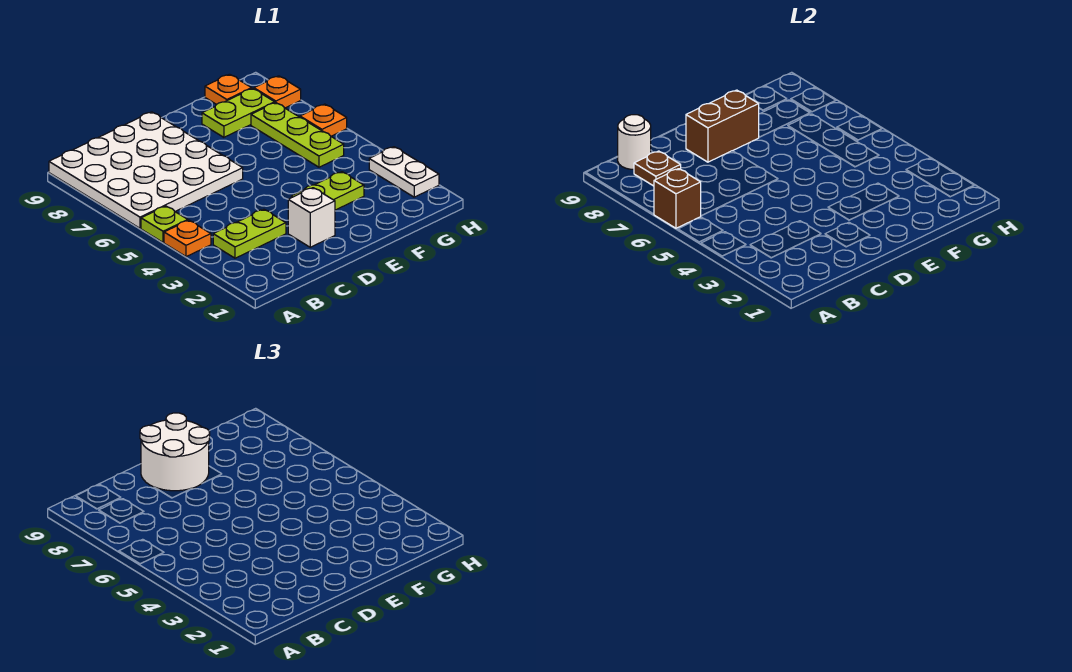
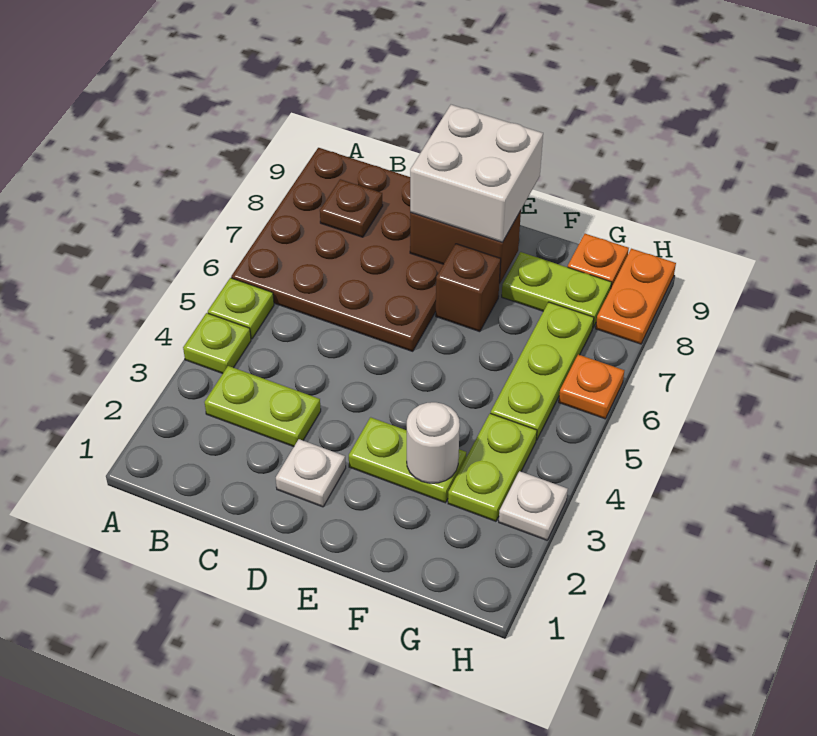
orange plate A4 level 1 -> lime plate A4 level 1
white plate A6:D9 level 1 -> brown plate A6:D9 level 1
brown brick A6 level 2 -> brown brick E7 level 1
white round brick B9 level 2 -> white round brick F3 level 2
white brick D2 level 1 -> white plate D2 level 1
white round brick D8:E9 level 3 -> white brick D8:E9 level 3
none -> lime plate G3:G4 level 1
white plate H2:H3 level 1 -> white plate H3 level 1
orange plate H8 level 1 -> orange plate H8:H9 level 1

